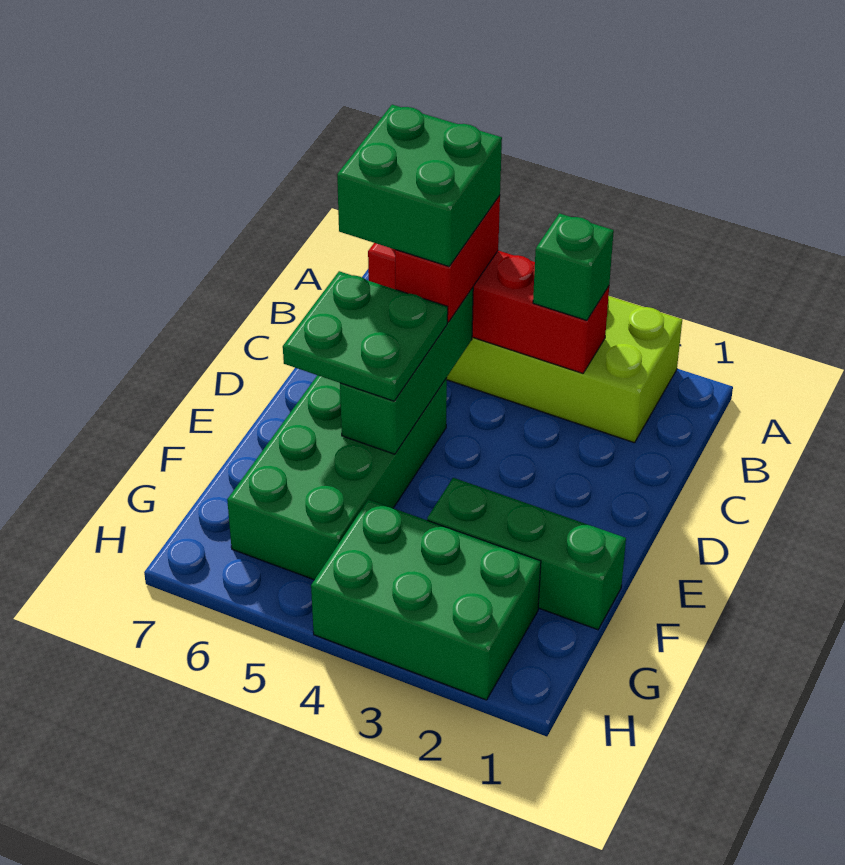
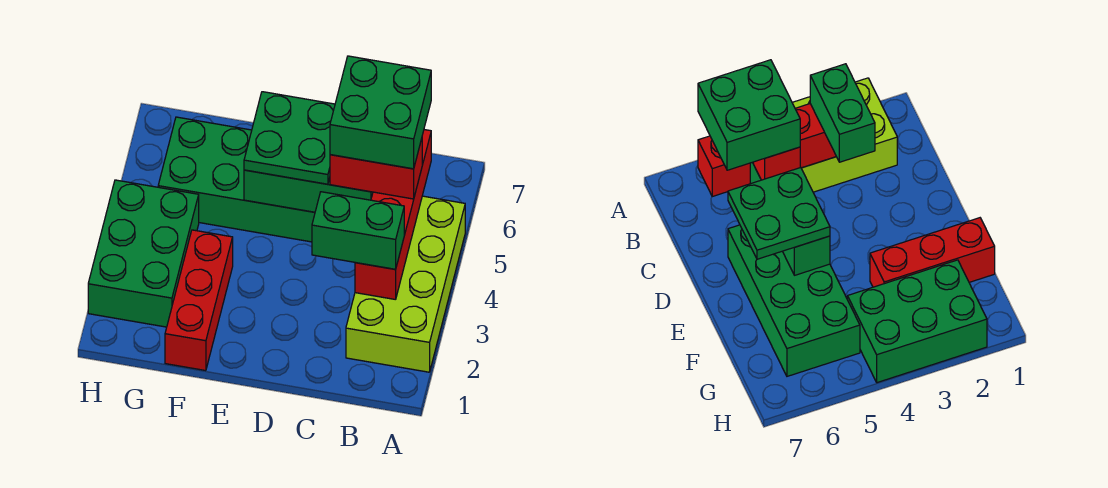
green brick B3 level 3 -> green brick B3:C3 level 3
green brick F1:F3 level 1 -> red brick F1:F3 level 1

